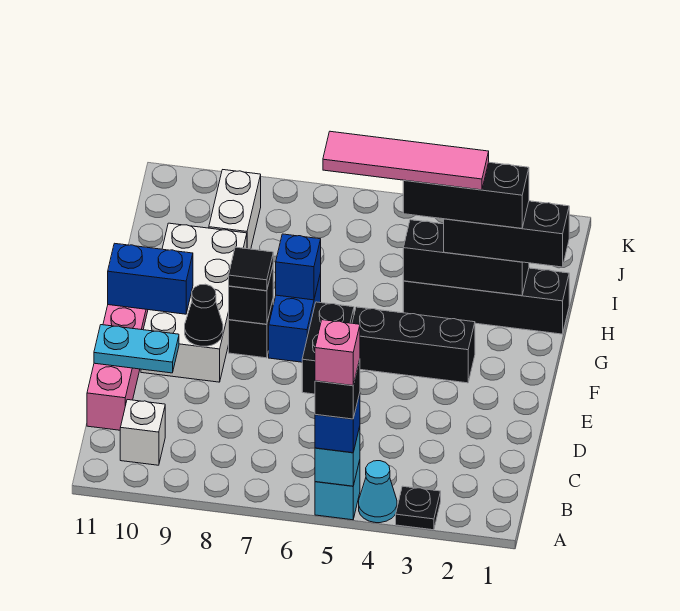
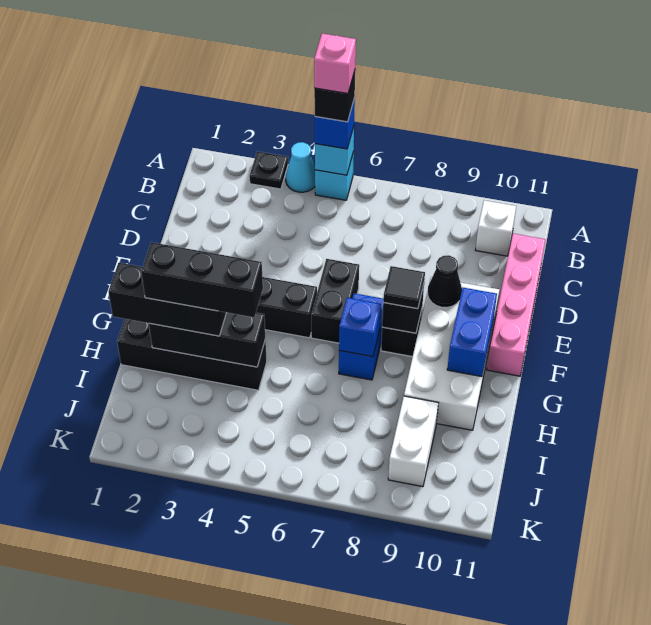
cyan plate D10:D11 level 2 -> none
blue brick F10:F11 level 2 -> blue brick F10:G10 level 2
pink tile H3:H6 level 5 -> none

